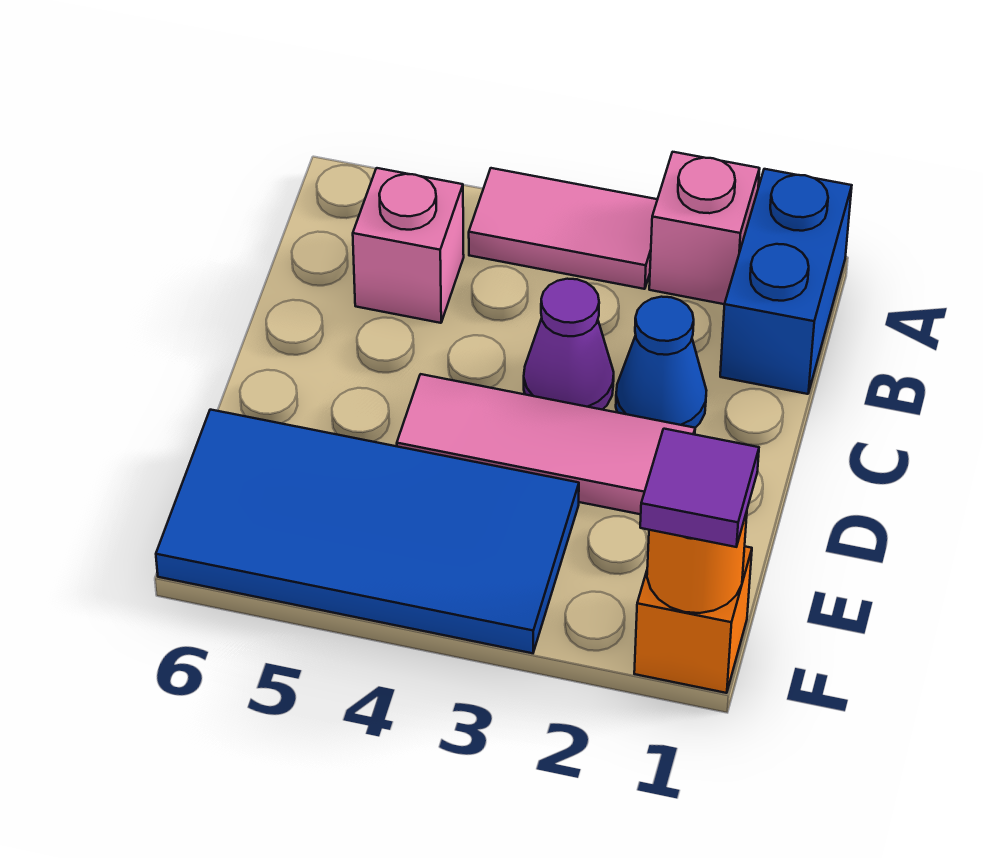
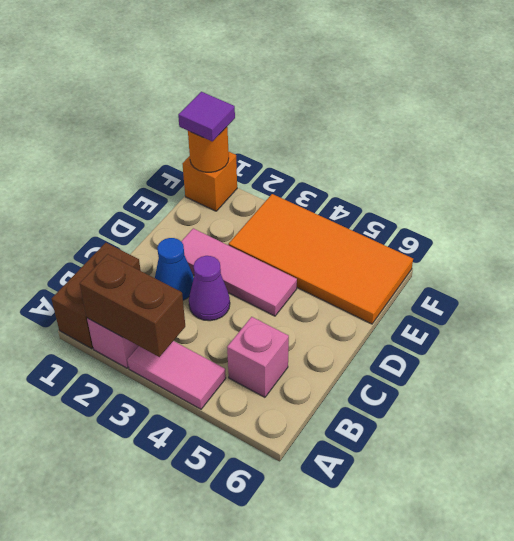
blue brick A1:B1 level 1 -> brown brick A1:B1 level 1
none -> brown brick A2:A3 level 2
blue tile E3:F6 level 1 -> orange tile E3:F6 level 1

